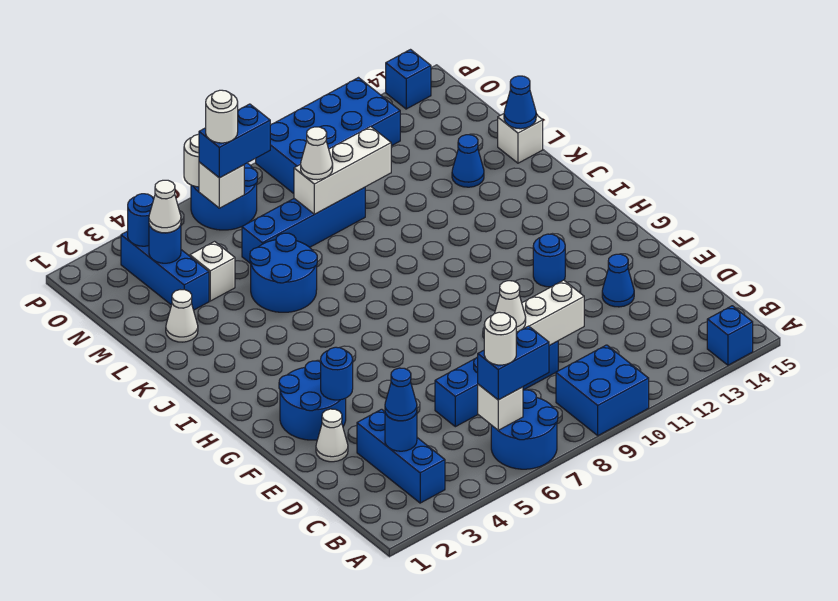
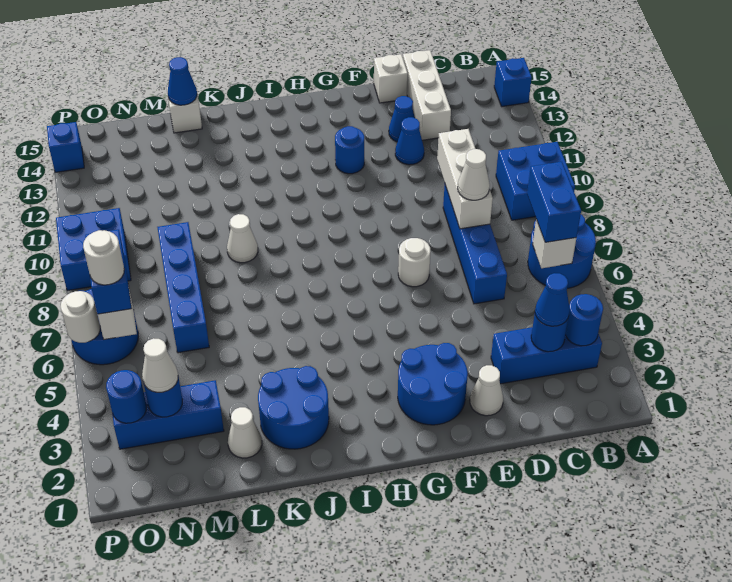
white round brick B6 level 4 -> white round brick F7 level 1
blue round brick F3 level 2 -> blue round brick B3 level 2
blue round brick K5:L6 level 1 -> blue round brick J2:K3 level 1
blue cone L13 level 1 -> blue cone E12 level 1
white brick M4 level 1 -> white brick E15 level 1
white brick M8:M10 level 2 -> white brick D13:D15 level 1
white cone M8 level 3 -> white cone K9 level 1
blue brick O9:P12 level 1 -> blue brick O9:P10 level 1

